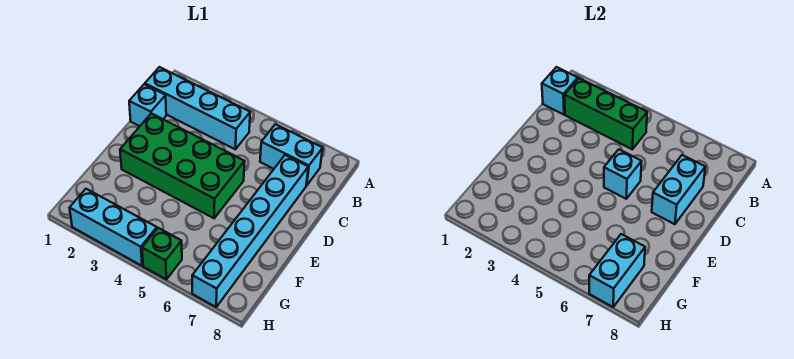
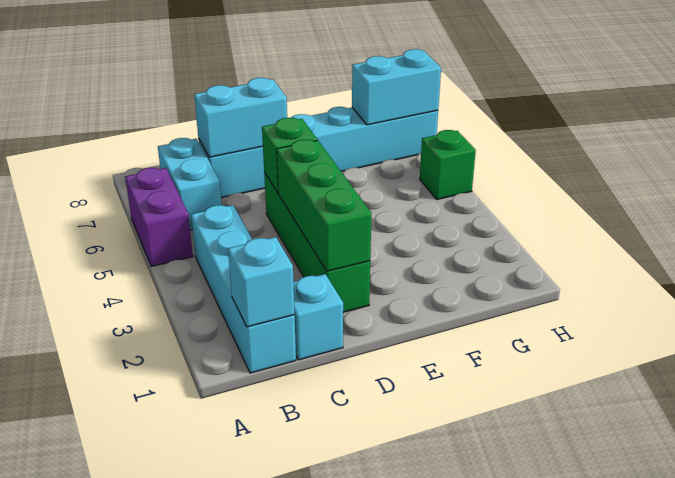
none -> purple brick A5:A6 level 1
green brick B2:B4 level 2 -> green brick D2:D4 level 2
green brick D2:E5 level 1 -> green brick D2:D5 level 1
cyan brick D5 level 2 -> green brick D5 level 2
cyan brick H2:H4 level 1 -> none

